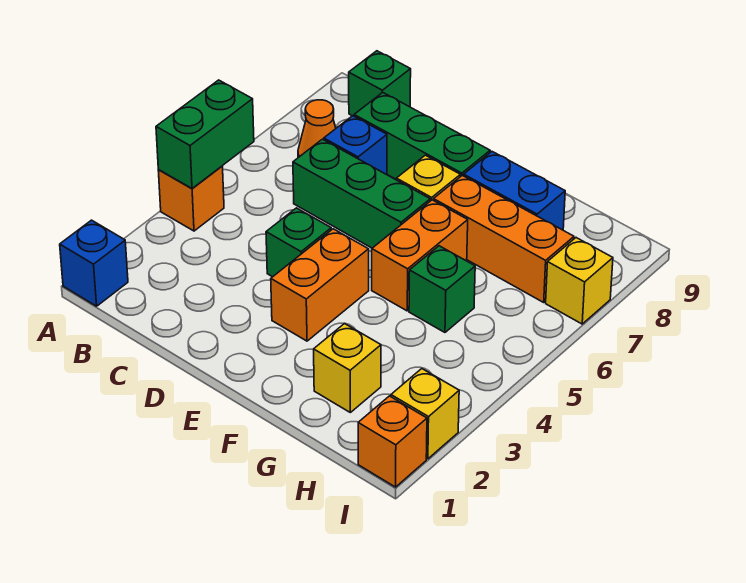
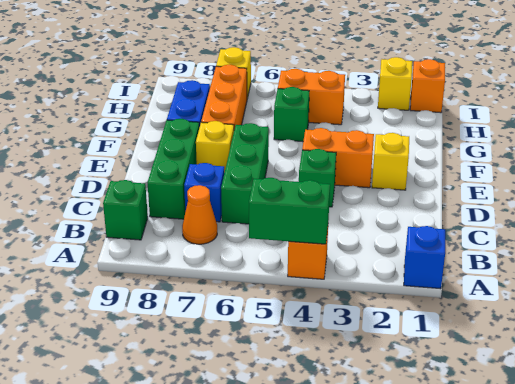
orange brick F5:F6 level 1 -> orange brick H4:H5 level 1
yellow brick G2 level 1 -> yellow brick E2 level 1

